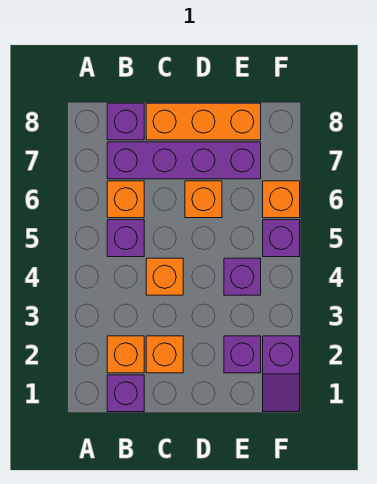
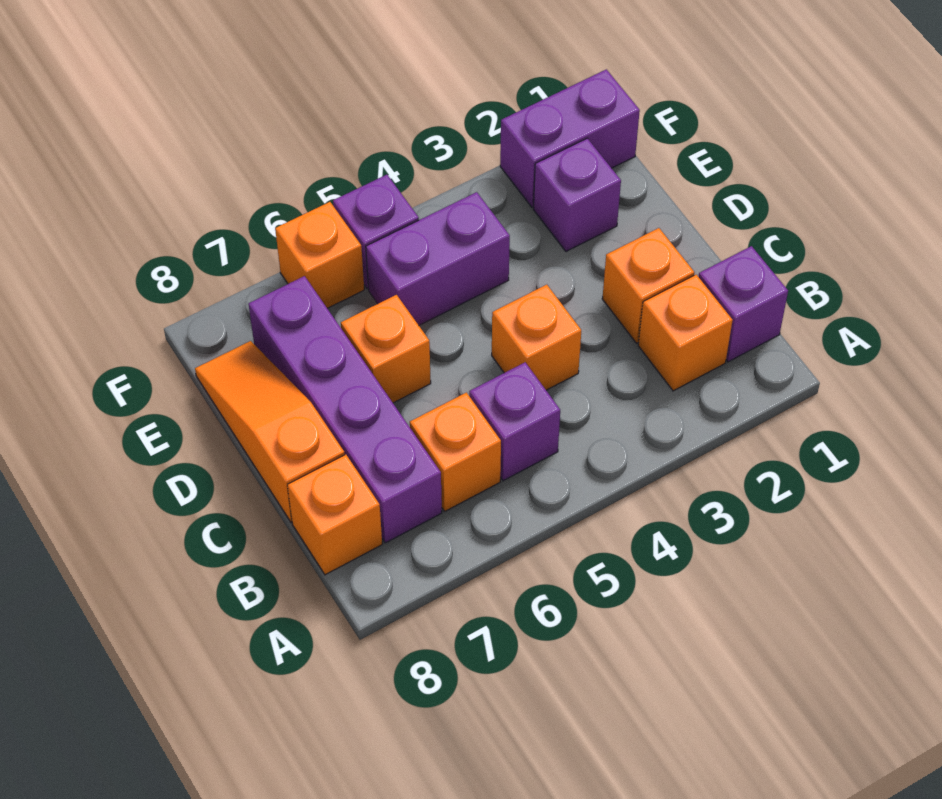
purple brick B8 level 1 -> orange brick B8 level 1
orange brick C8:E8 level 1 -> orange slope C8:E8 level 1 top C
purple brick E4 level 1 -> purple brick E4:E5 level 1
purple slope F1:F2 level 1 top 2 -> purple brick F1:F2 level 1

